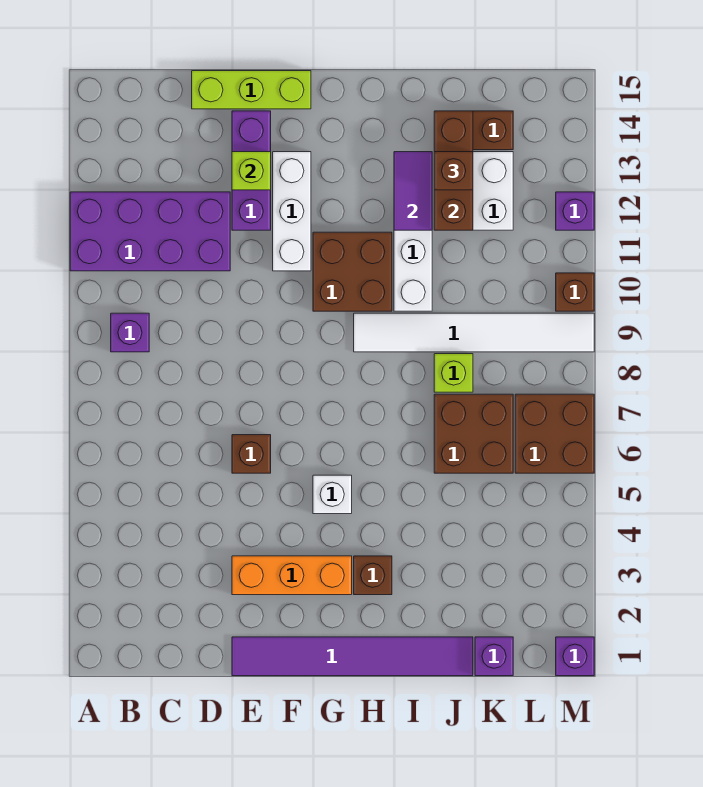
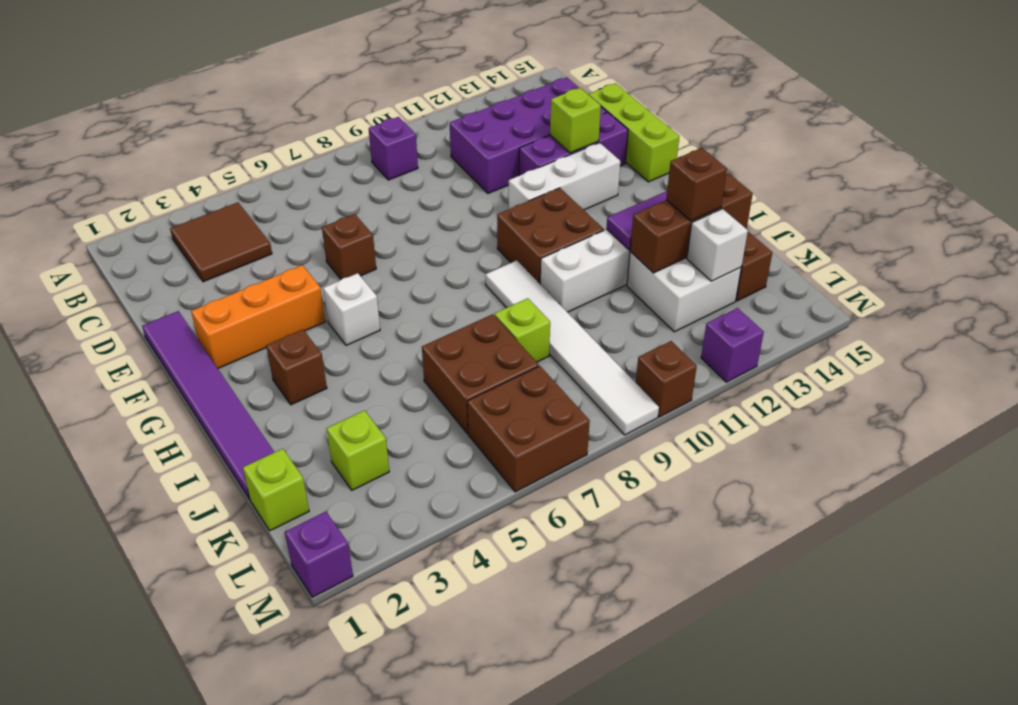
purple brick A11:D12 level 1 -> purple brick C11:D14 level 1
none -> brown tile B3:C4 level 1
orange brick E3:G3 level 1 -> orange brick F2:F4 level 1
purple brick K1 level 1 -> lime brick K1 level 1
none -> lime brick K3 level 1
none -> white brick K13 level 2

